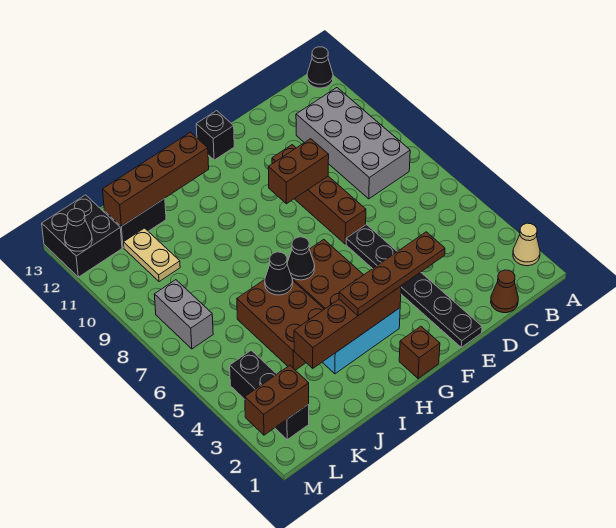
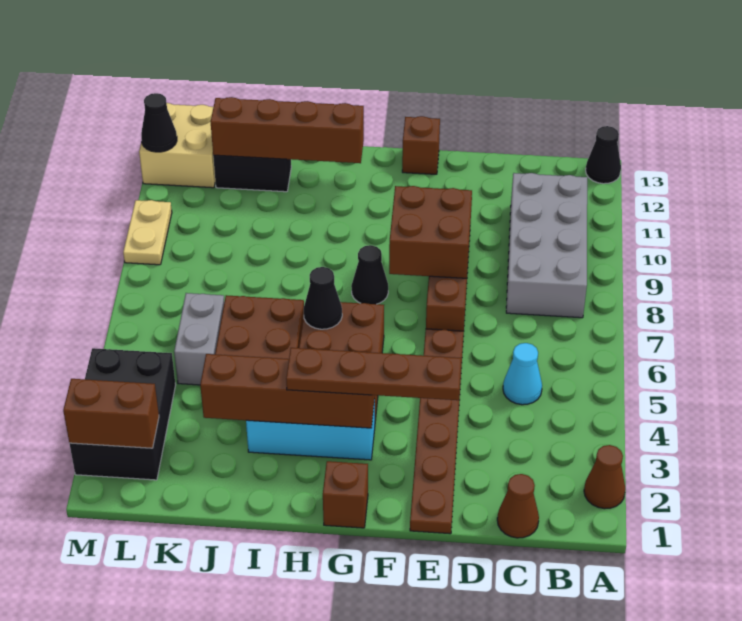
tan cone A2 level 1 -> brown cone A2 level 1
none -> cyan cone C5 level 1
black plate E1:E6 level 1 -> brown plate E1:E6 level 1
brown brick E9:F9 level 2 -> brown brick E8:F9 level 2
black brick F13 level 1 -> brown brick F13 level 1
black cone I6 level 2 -> black cone G8 level 1
tan plate K10:K11 level 1 -> tan plate M9:M10 level 1
black brick L2:L4 level 1 -> black brick L2:M4 level 1
grey brick L7:L8 level 1 -> grey brick K5:K6 level 1
black brick L12:M13 level 1 -> tan brick L12:M13 level 1

